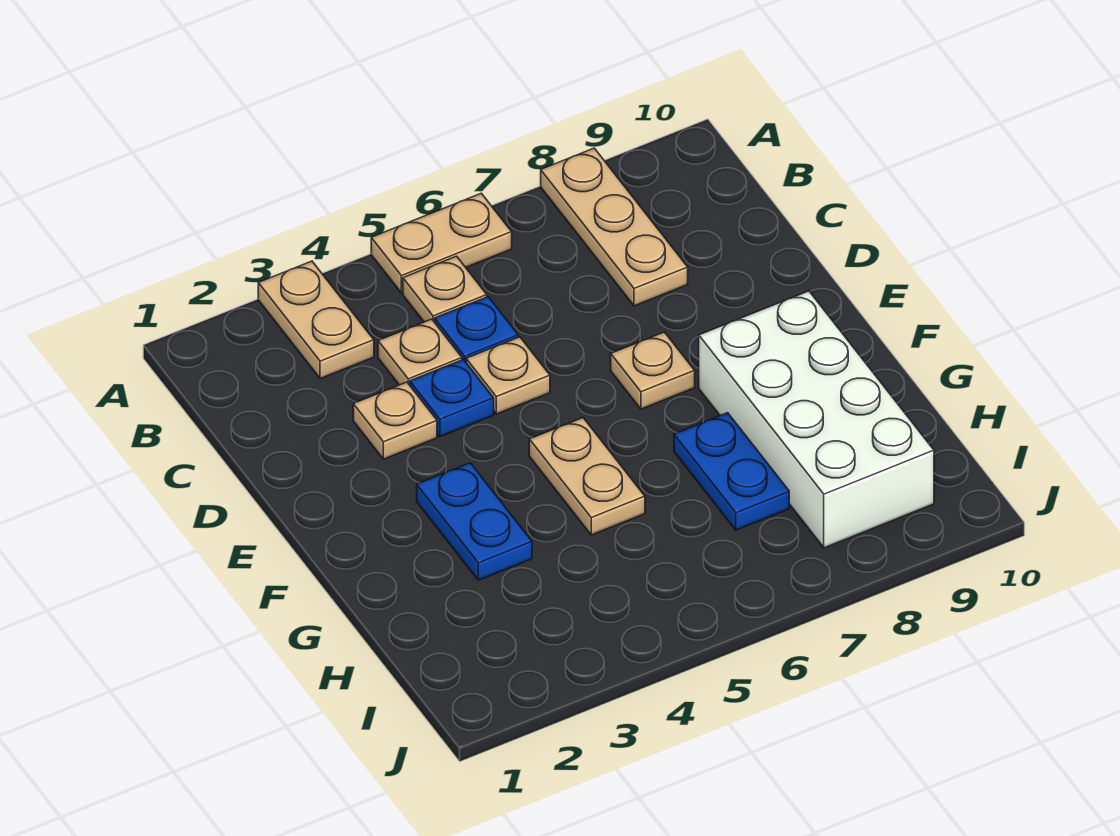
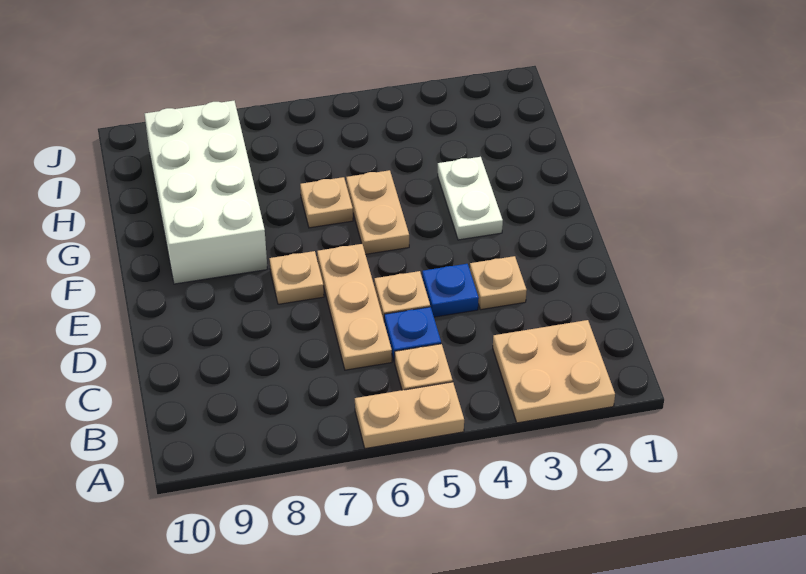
tan plate A3:B3 level 1 -> tan plate A2:B3 level 1
tan plate A8:C8 level 1 -> tan plate C6:E6 level 1
tan plate C4 level 1 -> tan plate G6 level 1
blue plate F3:G3 level 1 -> white plate F3:G3 level 1
blue plate G7:H7 level 1 -> none

